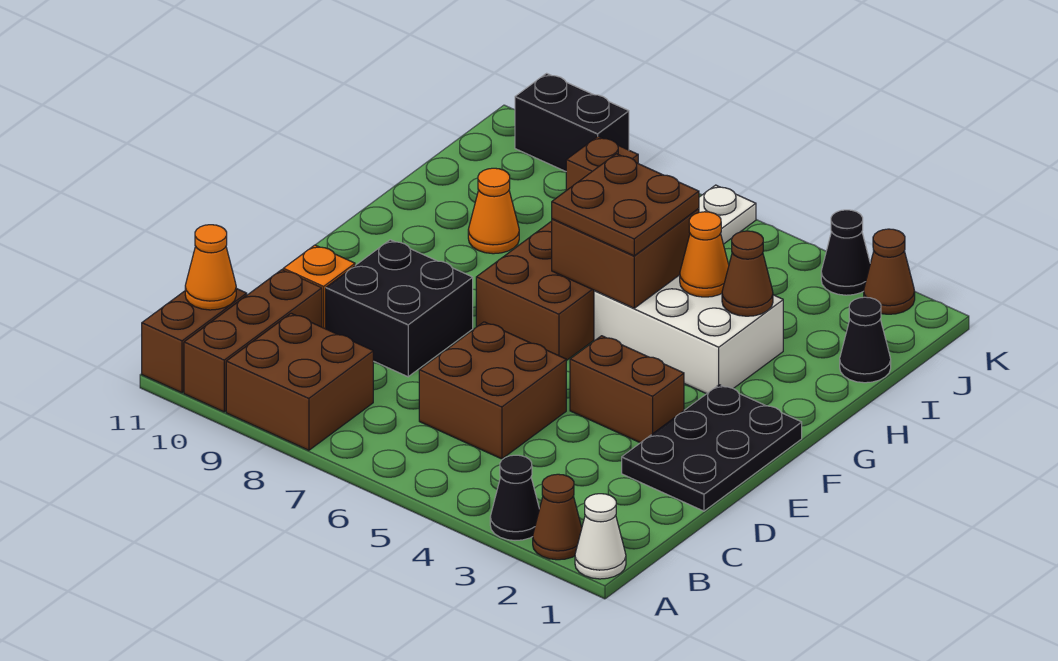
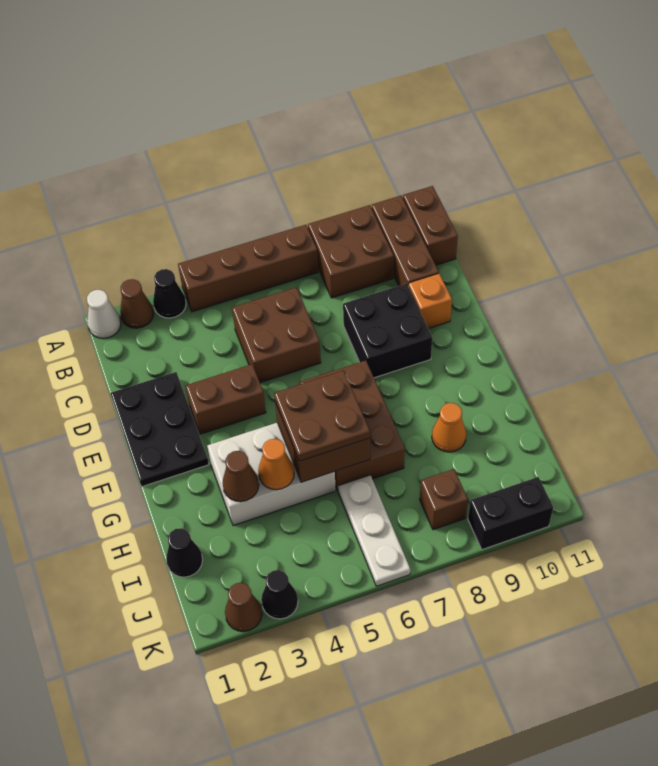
none -> brown brick A4:A7 level 1
orange cone B11 level 2 -> none

